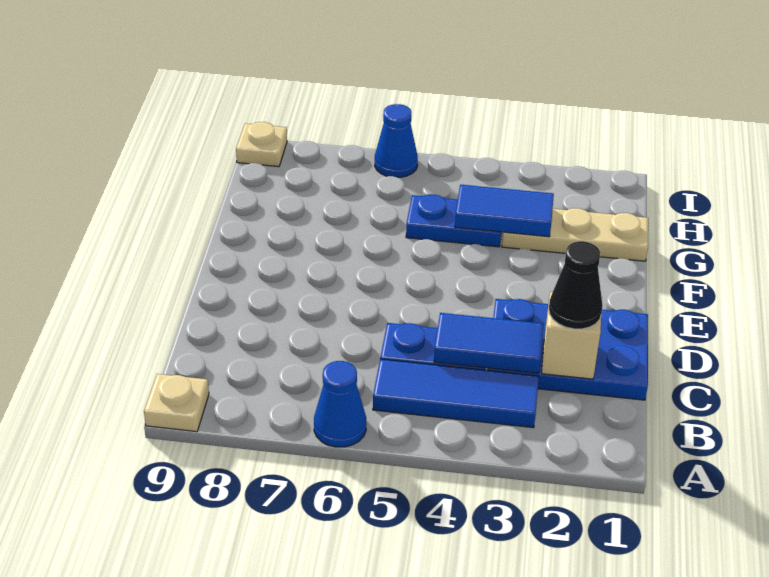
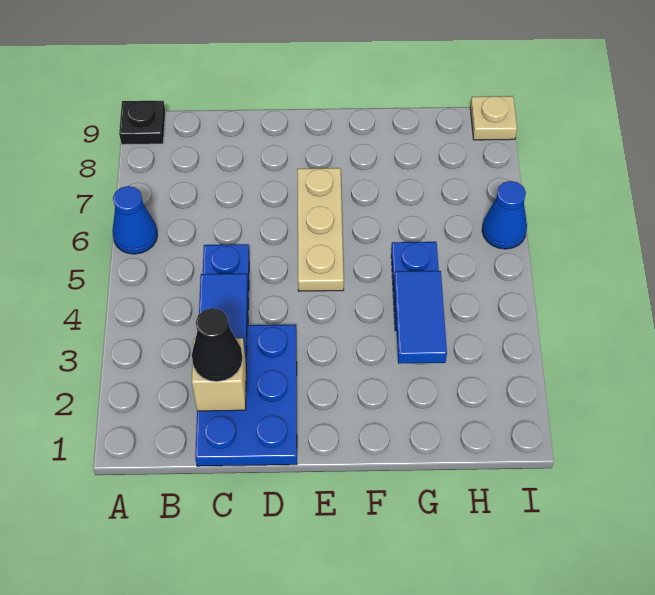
tan plate A9 level 1 -> black plate A9 level 1
blue tile B3:B5 level 1 -> none
tan plate G1:G3 level 1 -> tan plate E5:E7 level 1

